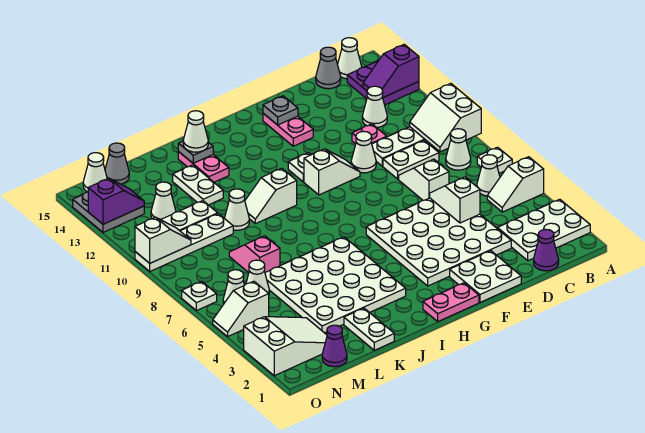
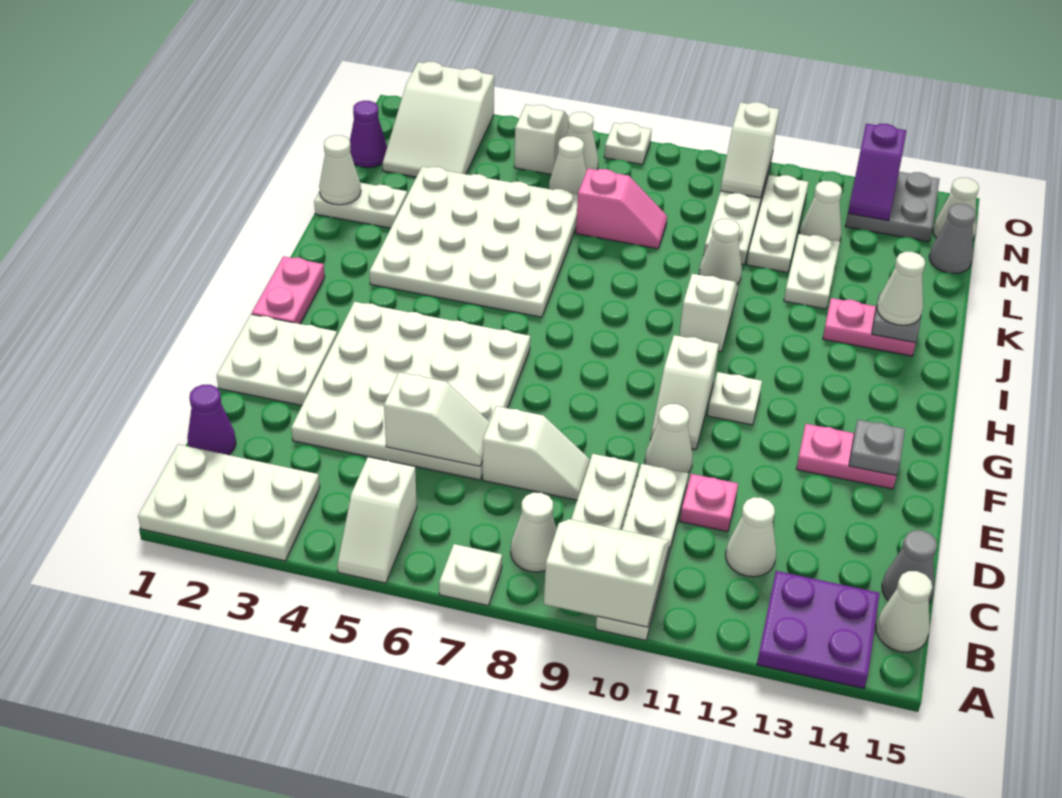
white plate A2:C3 level 1 -> white plate A1:B3 level 1
white slope A5:B5 level 1 top A -> white slope A5:B5 level 1 top B
purple slope A13:B13 level 2 top A -> none
white cone B6 level 1 -> white cone K1 level 2
white plate K12:K13 level 1 -> white plate K12:L12 level 1

